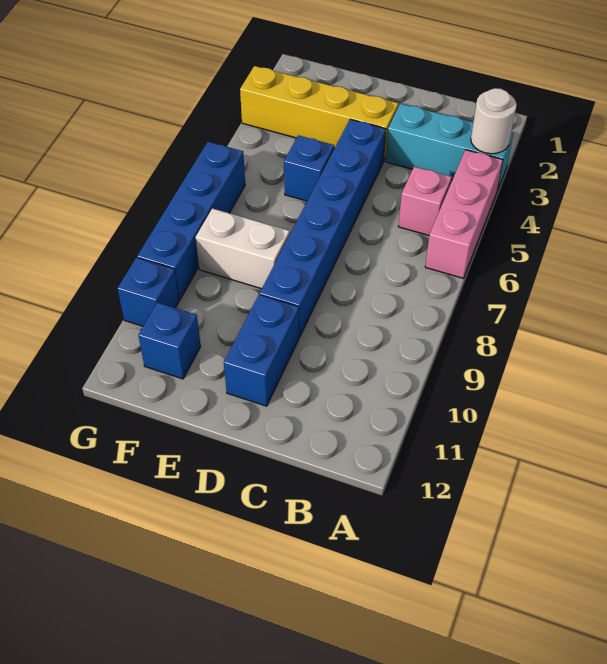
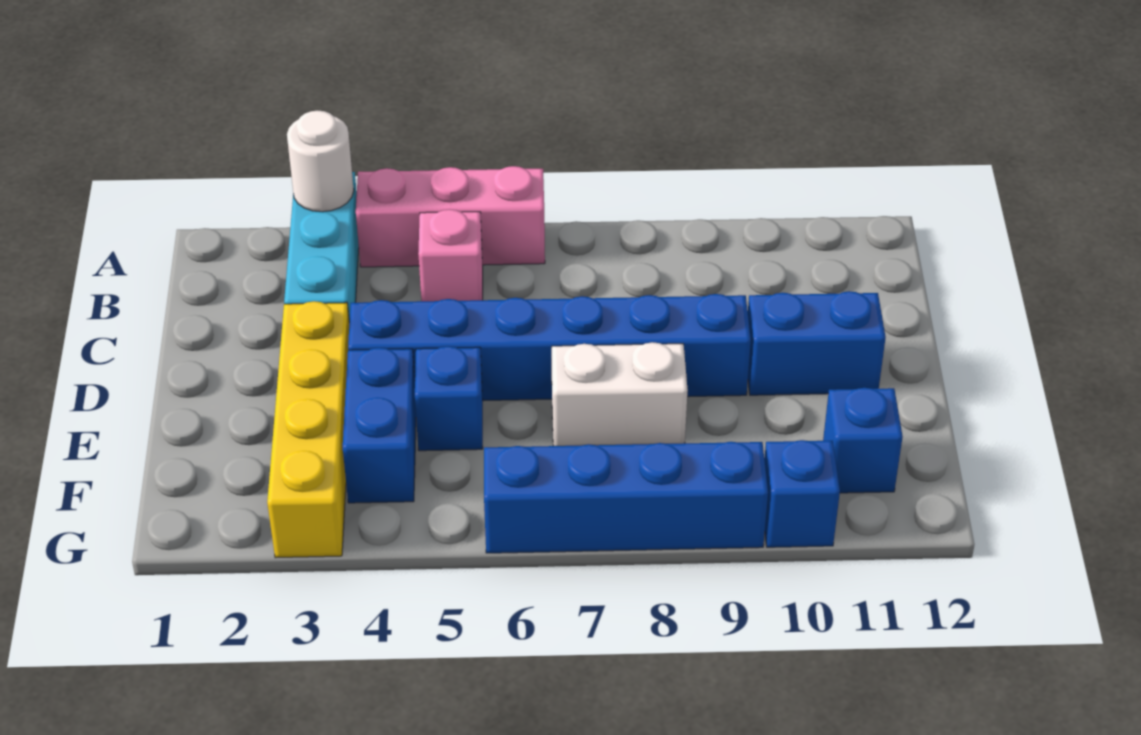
none -> blue brick E4:F4 level 1
white brick E8:F8 level 1 -> white brick E7:E8 level 1

